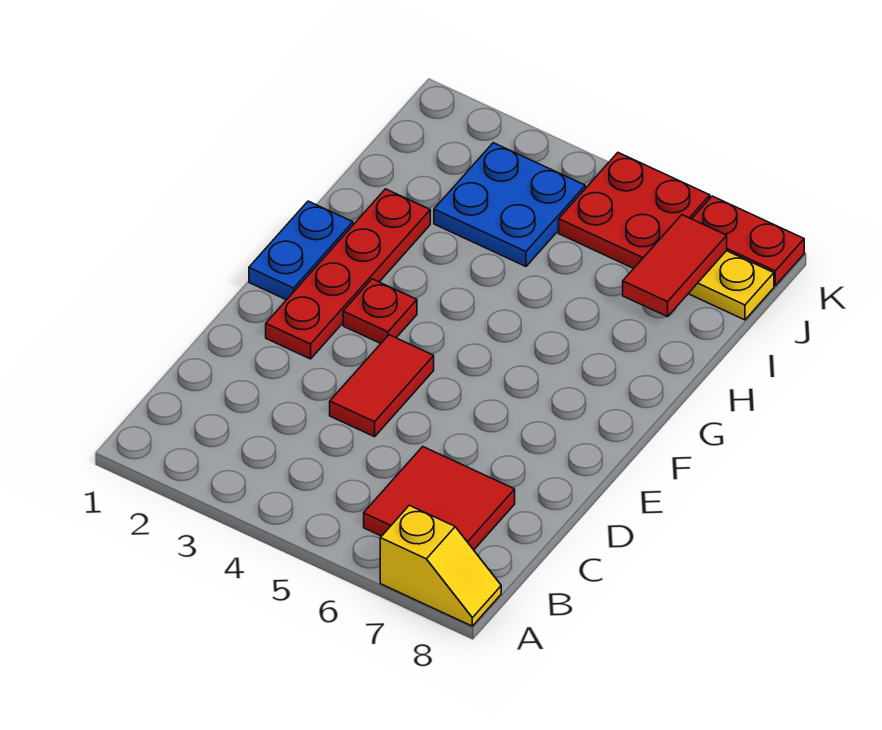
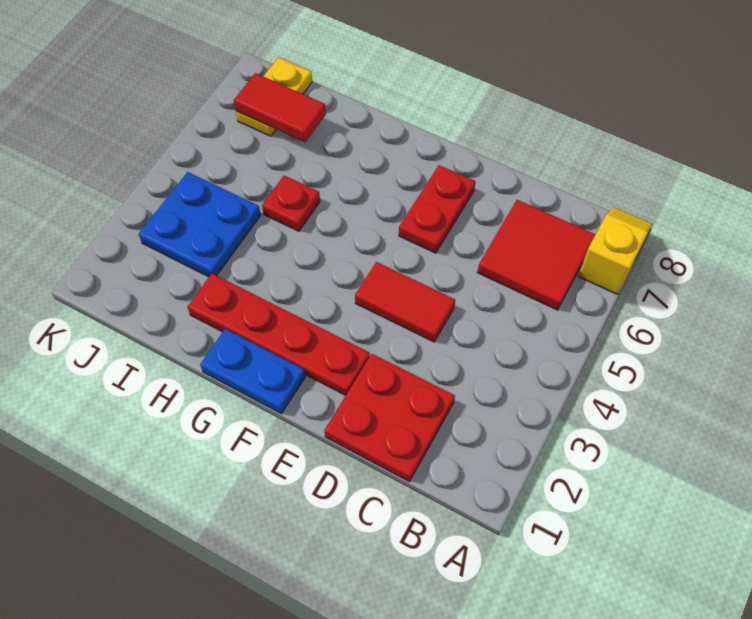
red plate F3 level 1 -> red plate H5 level 1
red plate J5:K6 level 1 -> red plate C1:D2 level 1
red plate K7:K8 level 1 -> red plate E6:E7 level 1

